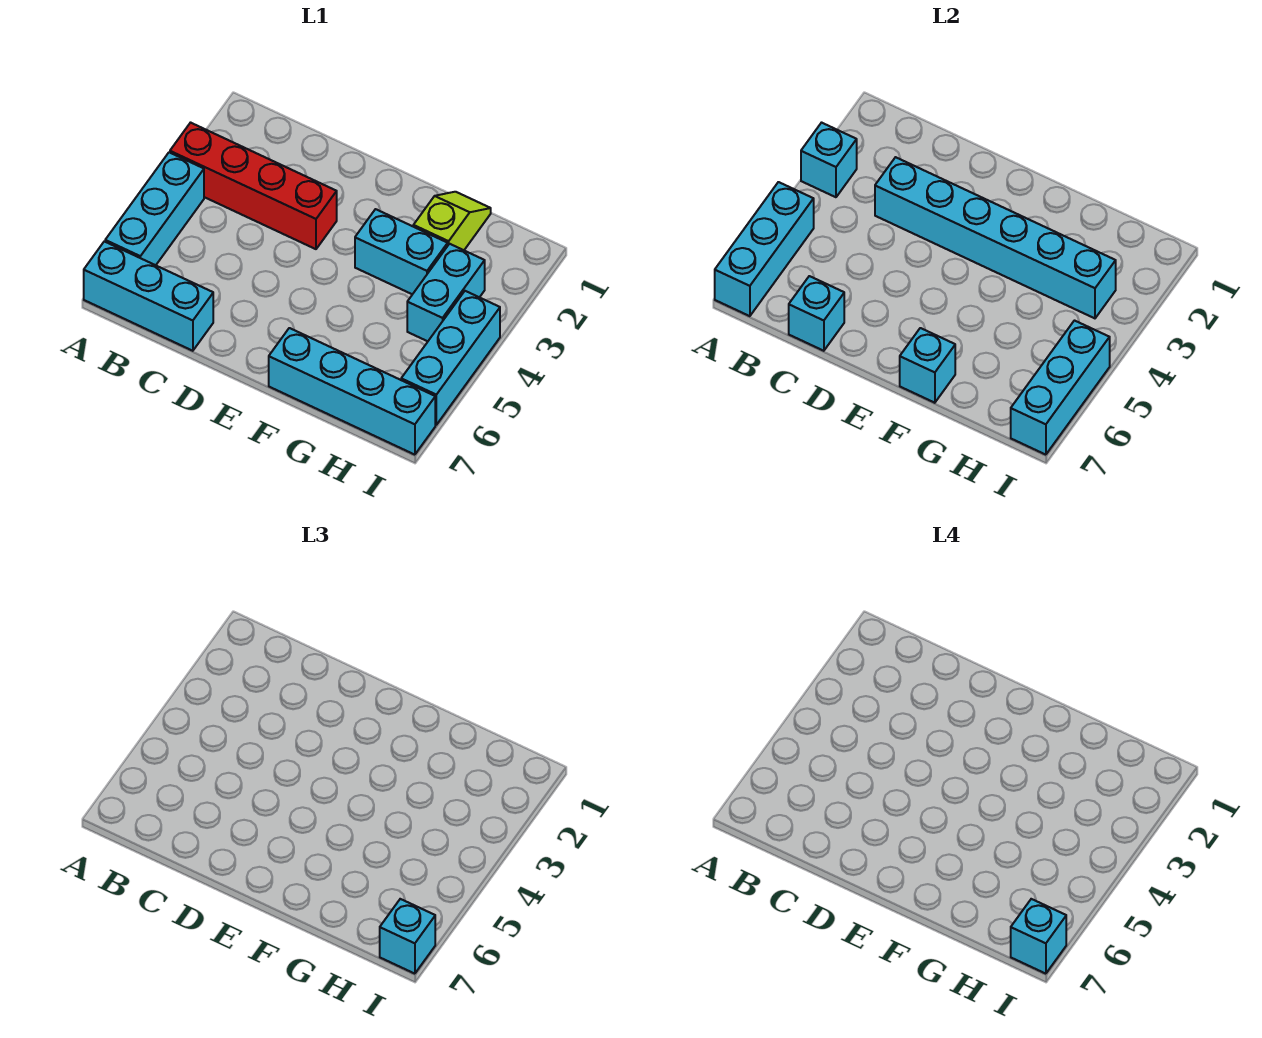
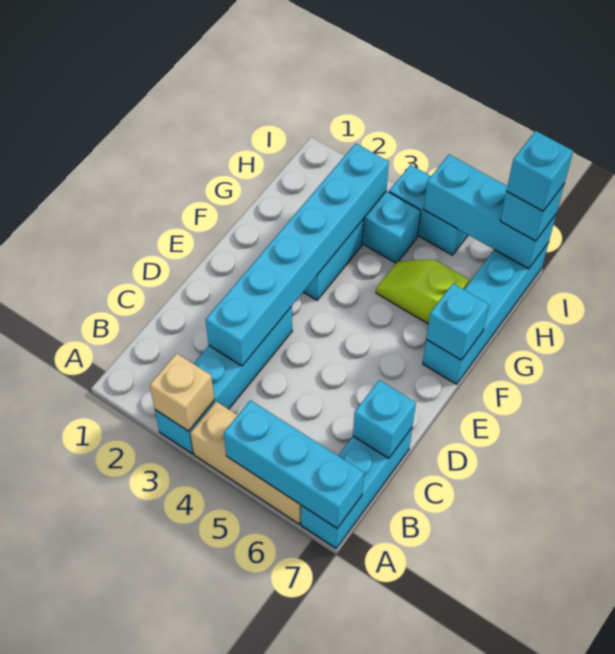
red brick A3:D3 level 1 -> cyan brick A3:D3 level 1
cyan brick A3 level 2 -> tan brick A3 level 2
cyan brick A4:A6 level 1 -> tan brick A4:A6 level 1
lime slope G1:G2 level 1 top 2 -> lime slope G5:G6 level 1 top 6
cyan brick I4:I6 level 1 -> cyan brick I4:I5 level 1

